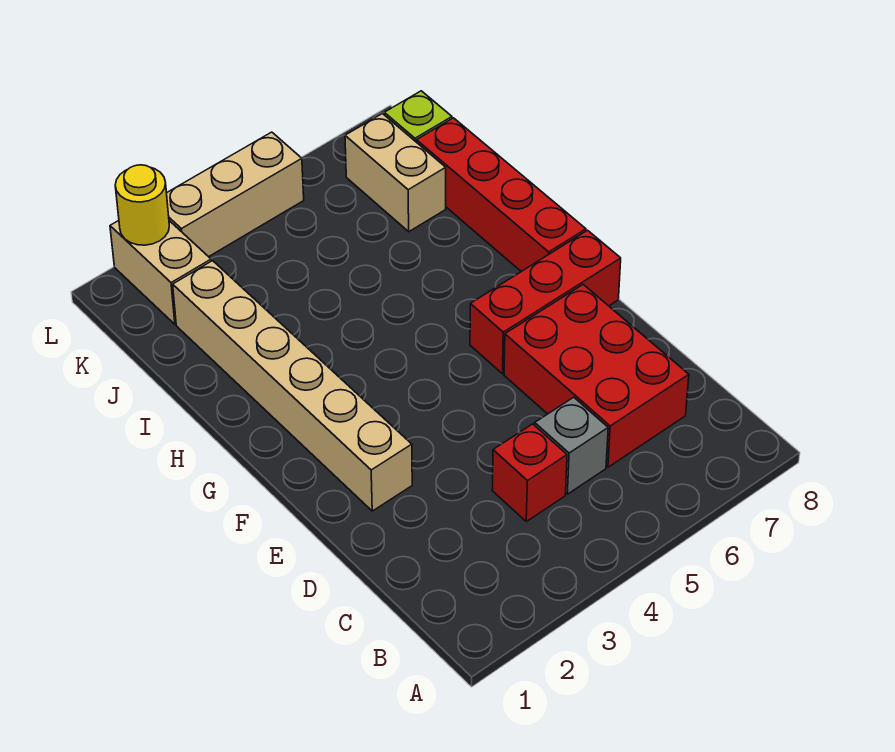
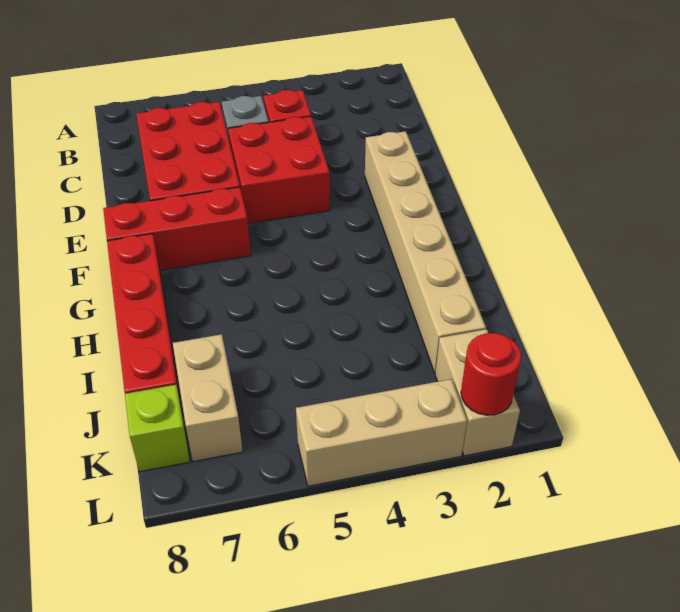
none -> red brick D4:E5 level 1
yellow round brick L2 level 2 -> red round brick L2 level 2

